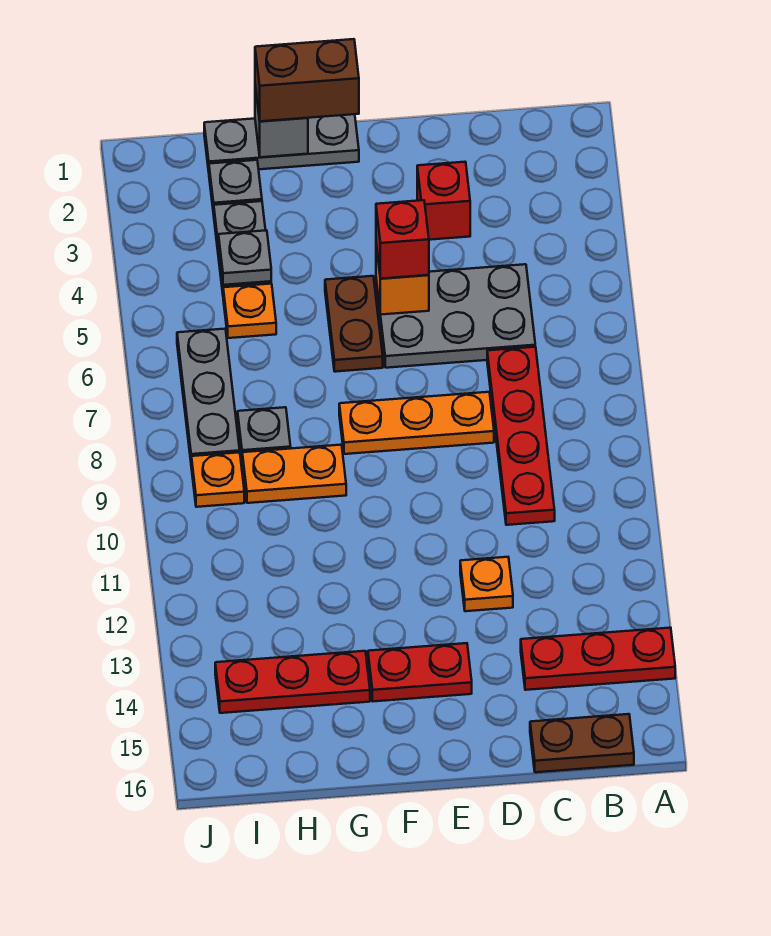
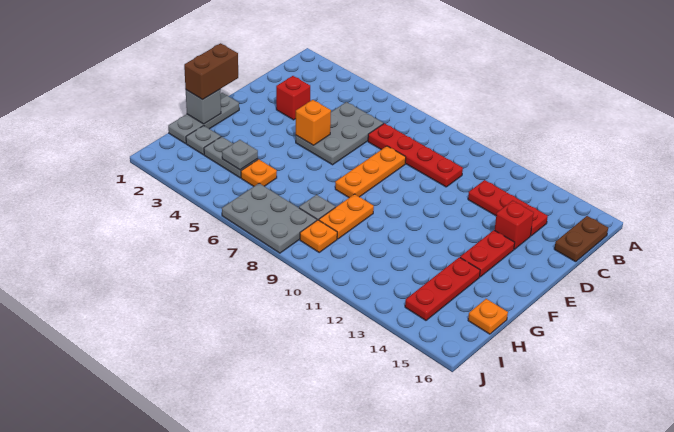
red plate A14:C14 level 1 -> red plate C12:C14 level 1
orange plate D12 level 1 -> orange plate H16 level 1
red brick E5 level 3 -> red brick D14 level 1
brown plate F5:F6 level 1 -> none
grey plate I6:I8 level 1 -> grey plate I6:J8 level 1

